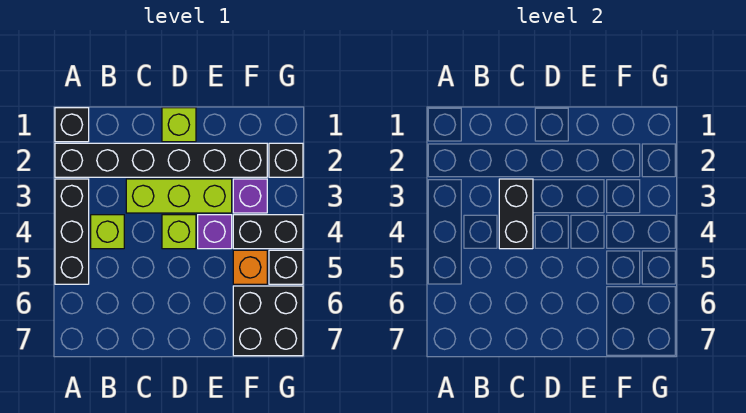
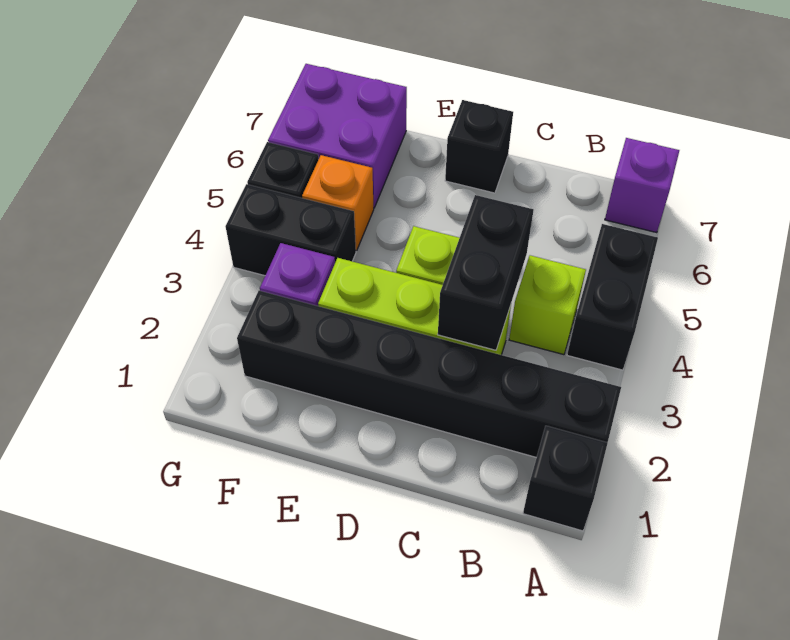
black brick A3:A5 level 1 -> black brick A4:A5 level 1
lime brick D1 level 1 -> none
purple brick E4 level 1 -> purple brick A7 level 1
black brick F6:G7 level 1 -> purple brick F6:G7 level 1
black brick G2 level 1 -> black brick D7 level 1

